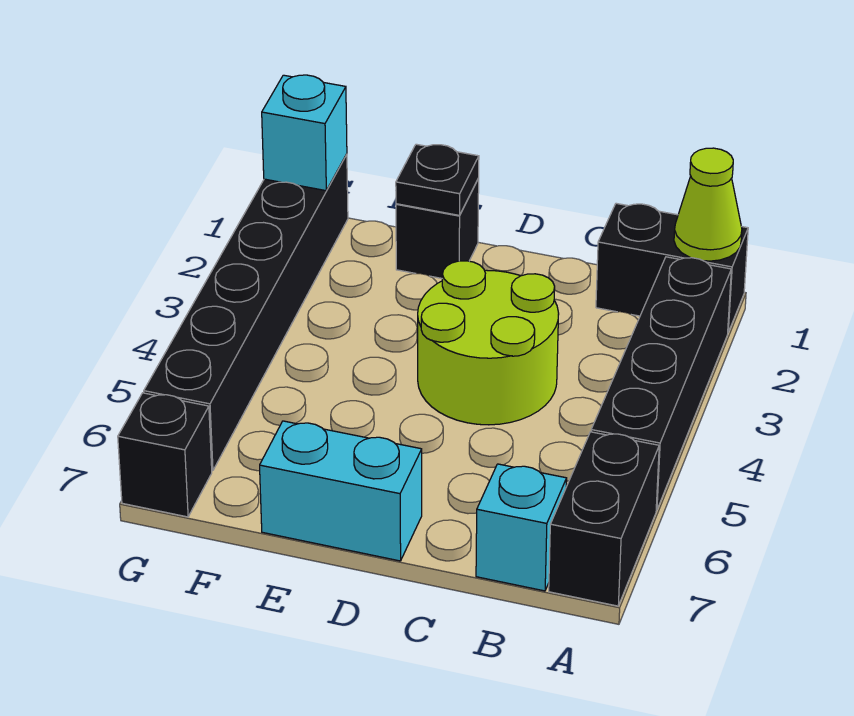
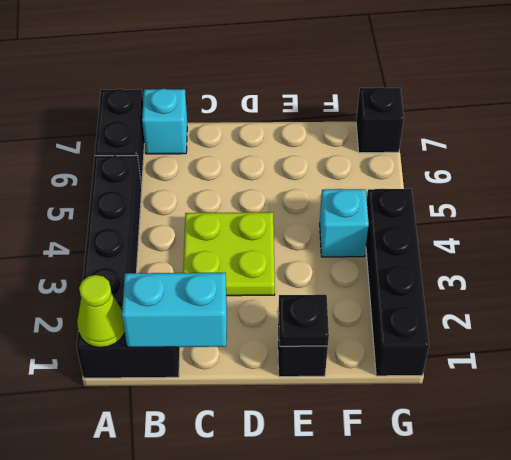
lime round brick C3:D4 level 1 -> lime plate C3:D4 level 1
cyan brick D7:E7 level 1 -> cyan brick B1:C1 level 2
black brick G1:G6 level 1 -> black brick G1:G4 level 1
cyan brick G1 level 2 -> cyan brick F4 level 1

